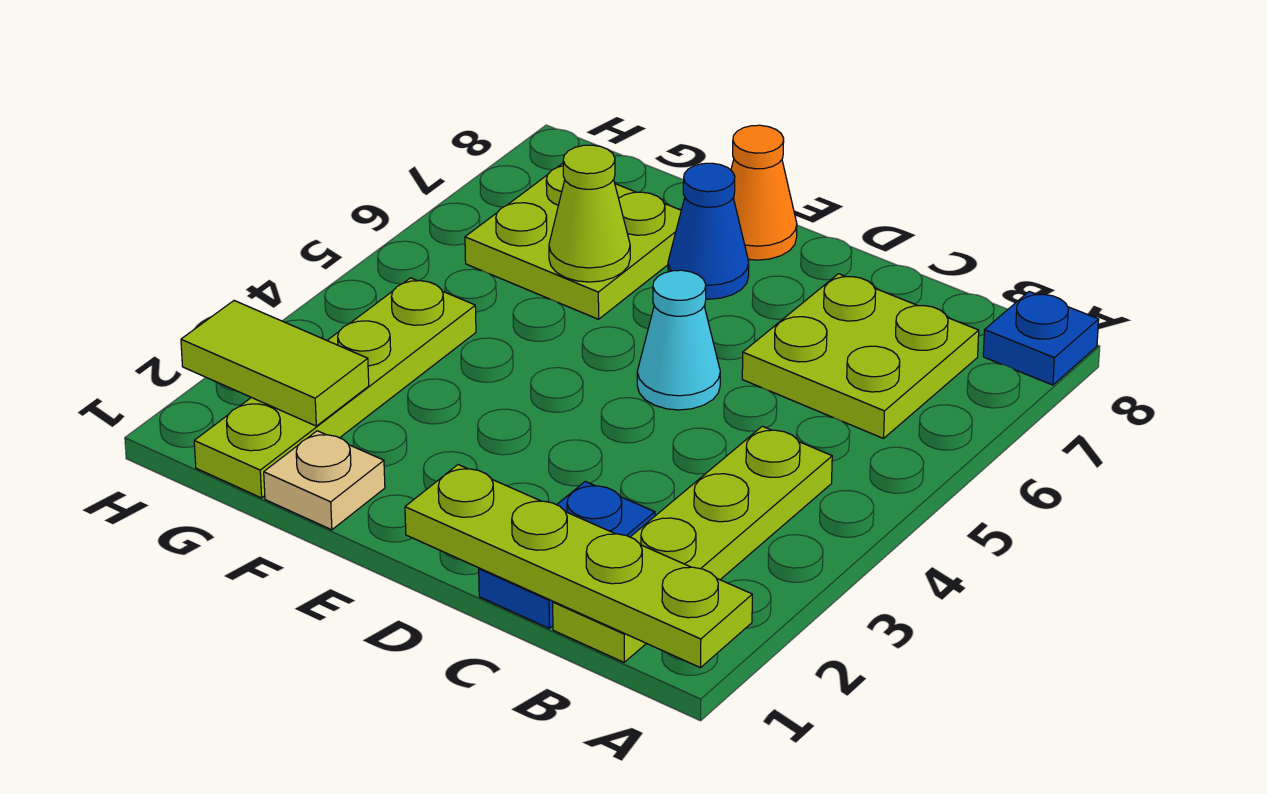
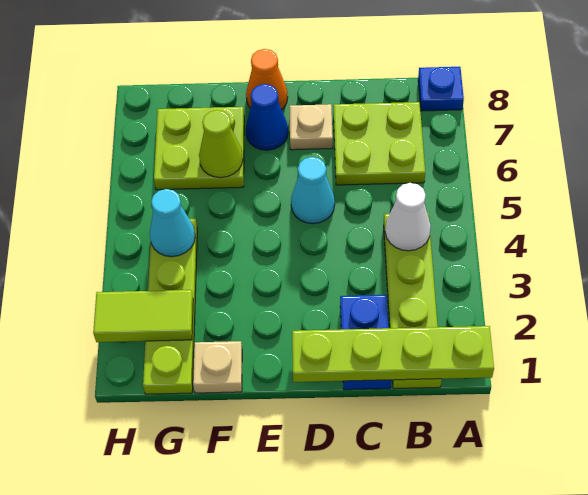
none -> white cone B4 level 2
none -> tan plate D7 level 1
none -> cyan cone G4 level 2

